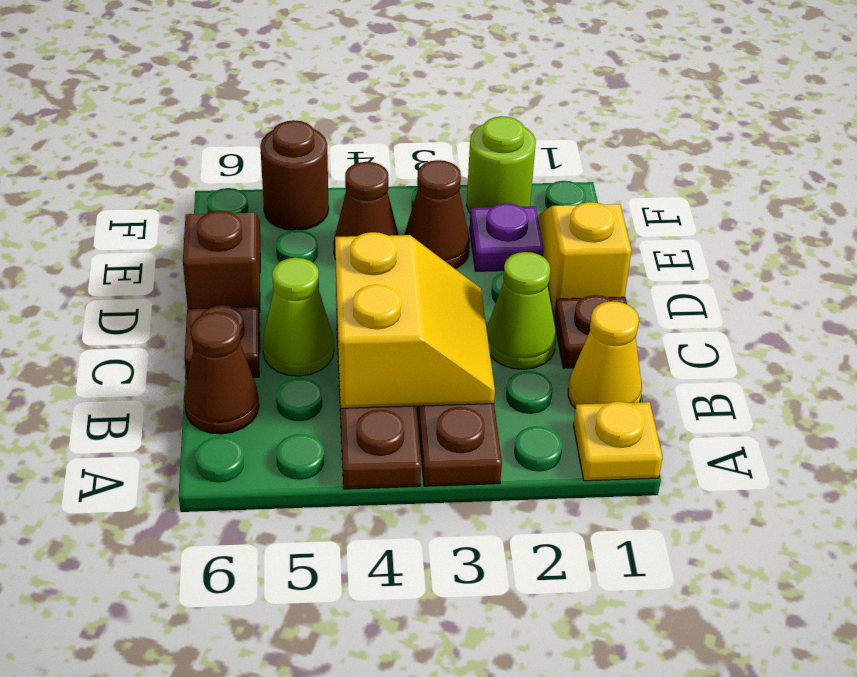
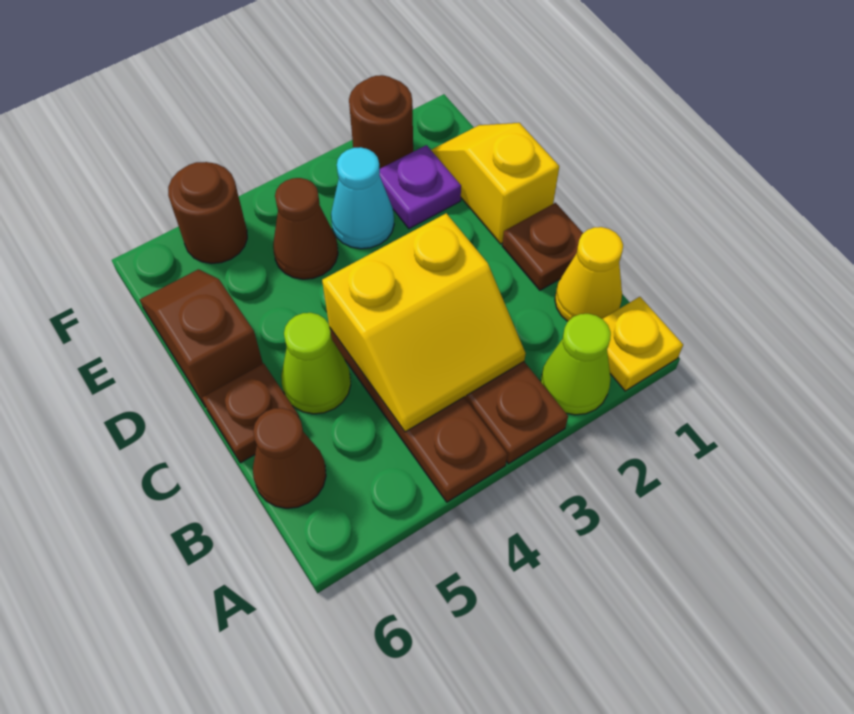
yellow slope B3:C4 level 2 top 4 -> yellow slope B3:C4 level 2 top C
lime cone C2 level 1 -> lime cone A2 level 1
brown cone E3 level 1 -> cyan cone E3 level 1
lime round brick F2 level 1 -> brown round brick F2 level 1

